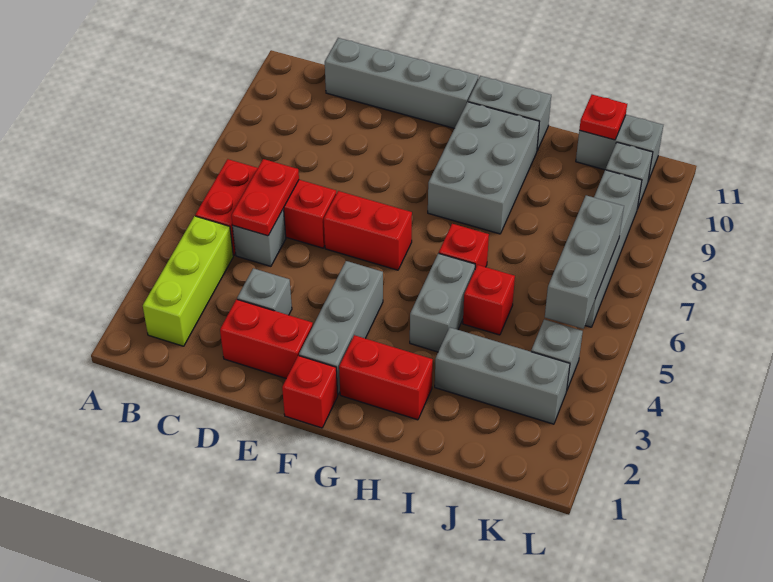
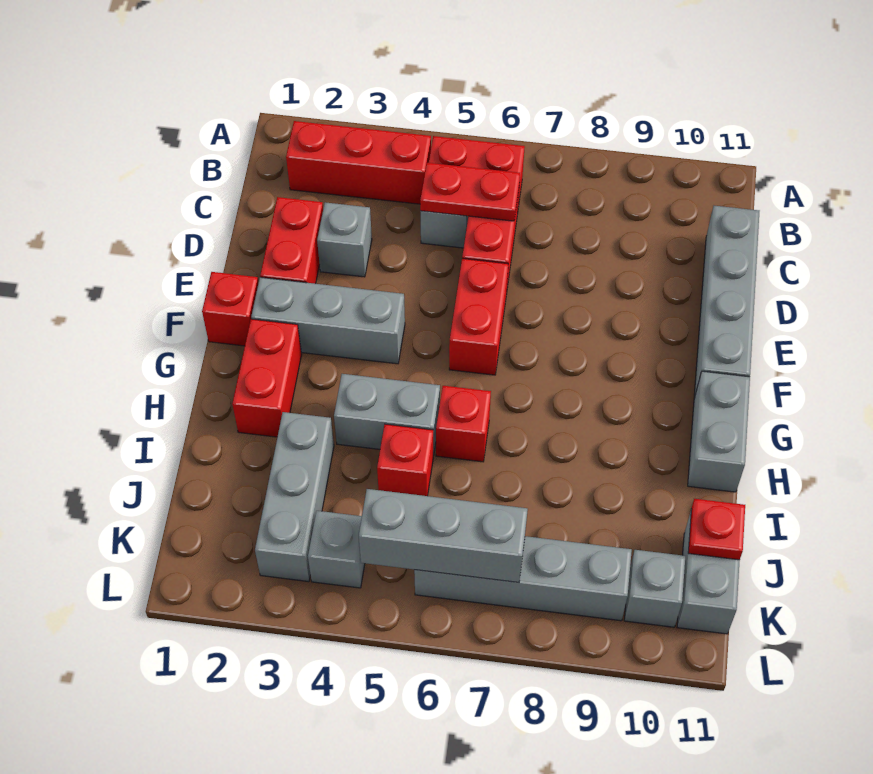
lime brick B2:B4 level 1 -> red brick B2:B4 level 1
grey brick G8:H10 level 1 -> none

